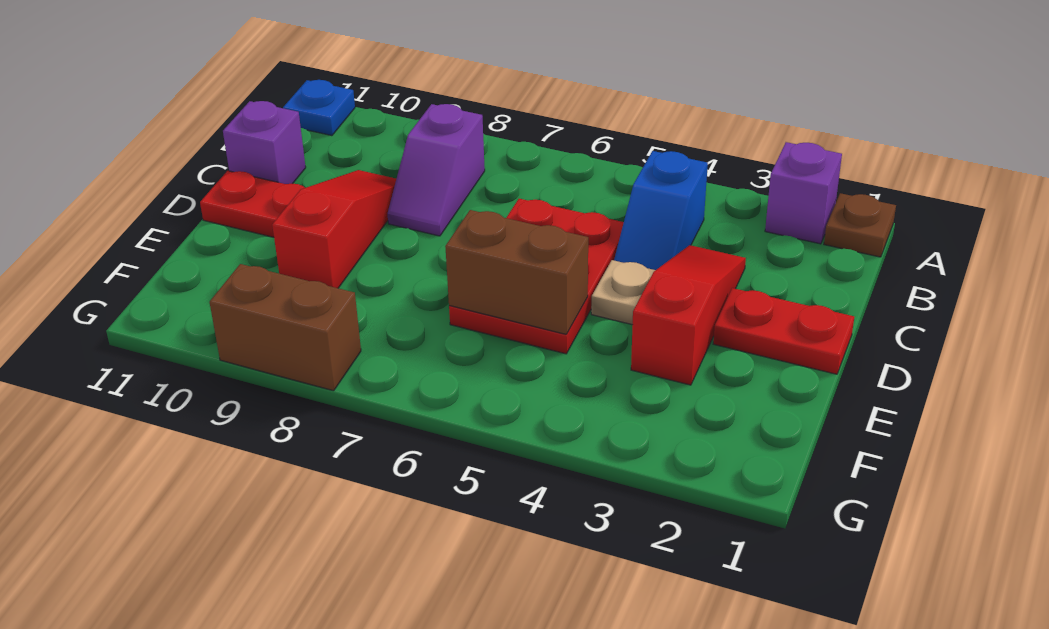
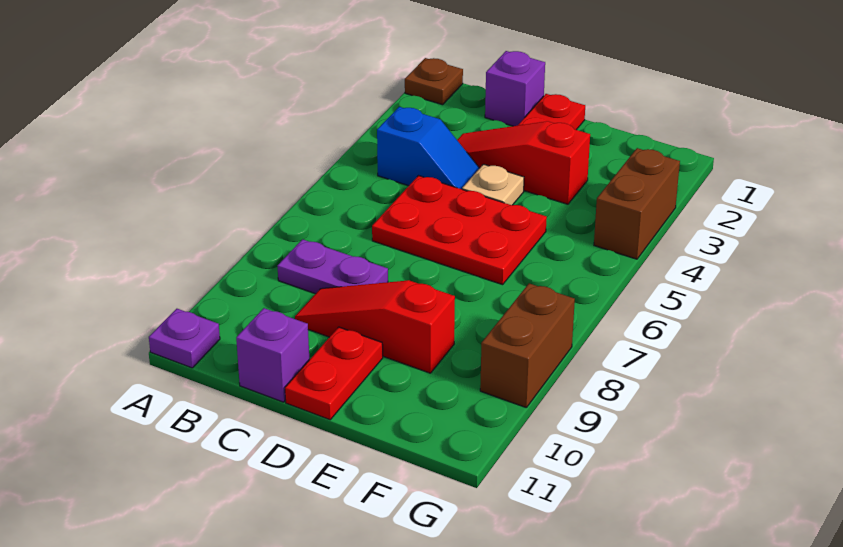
purple brick A2 level 1 -> purple brick C1 level 1
blue plate A11 level 1 -> purple plate A11 level 1
purple slope B8:C8 level 1 top B -> purple plate B8:C8 level 1
brown brick E5:E6 level 2 -> brown brick G3:G4 level 1

